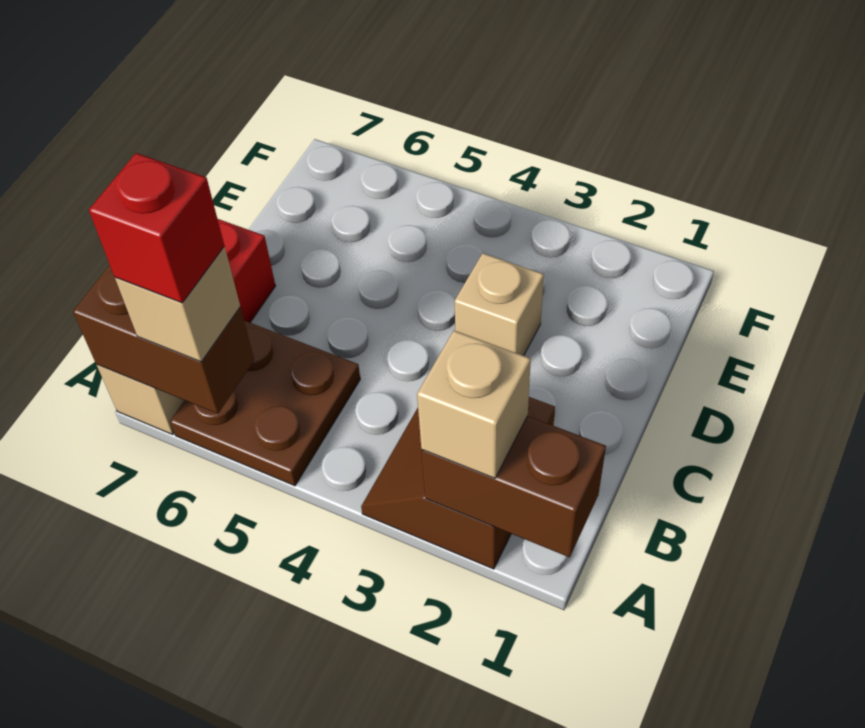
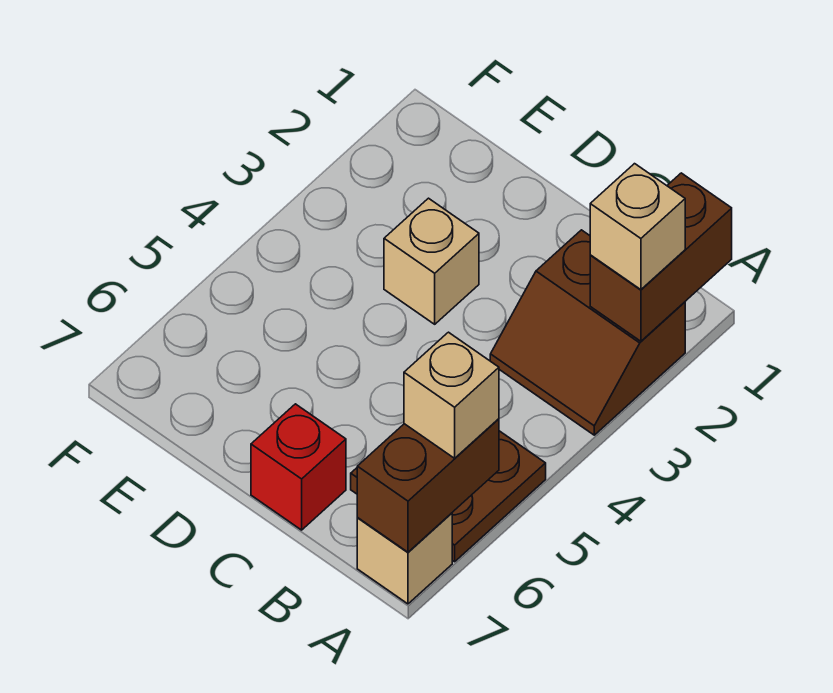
red brick A6 level 4 -> none

